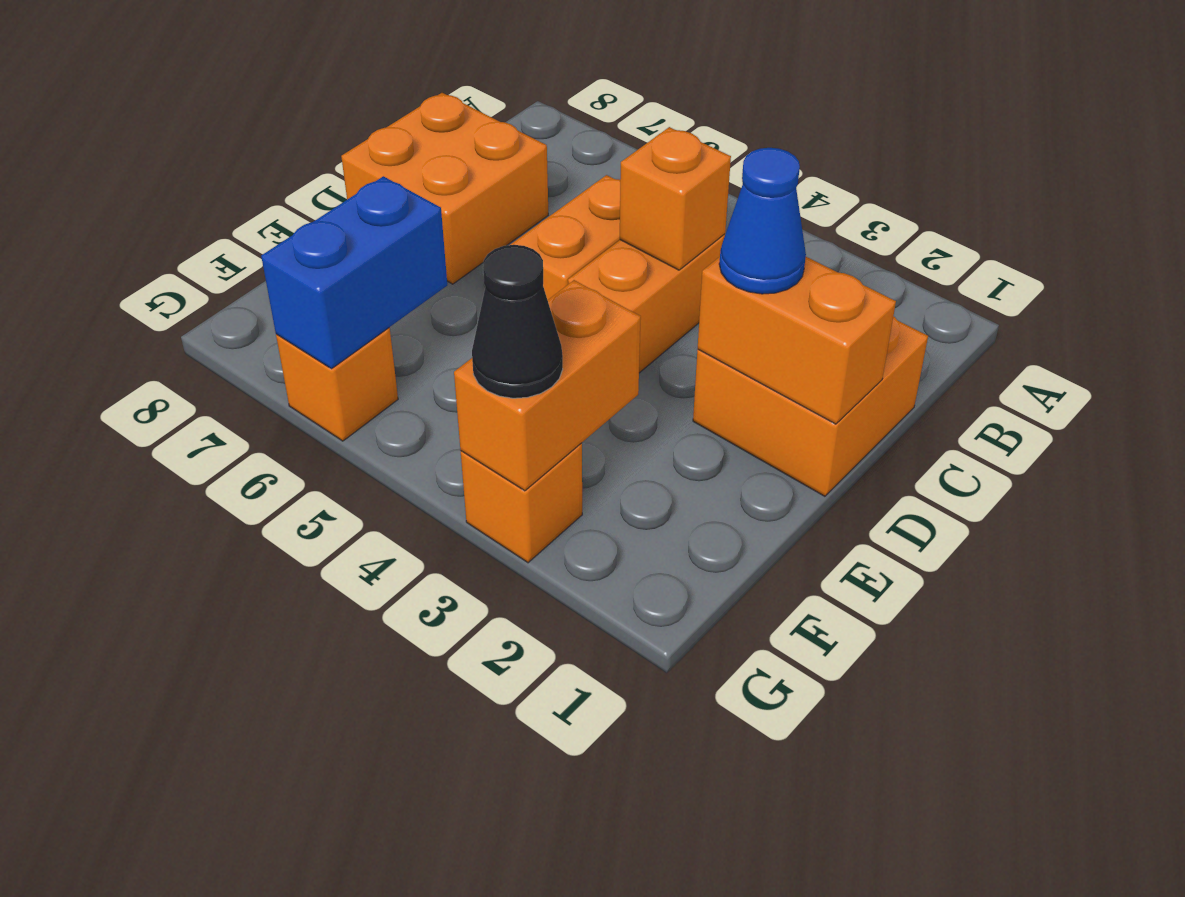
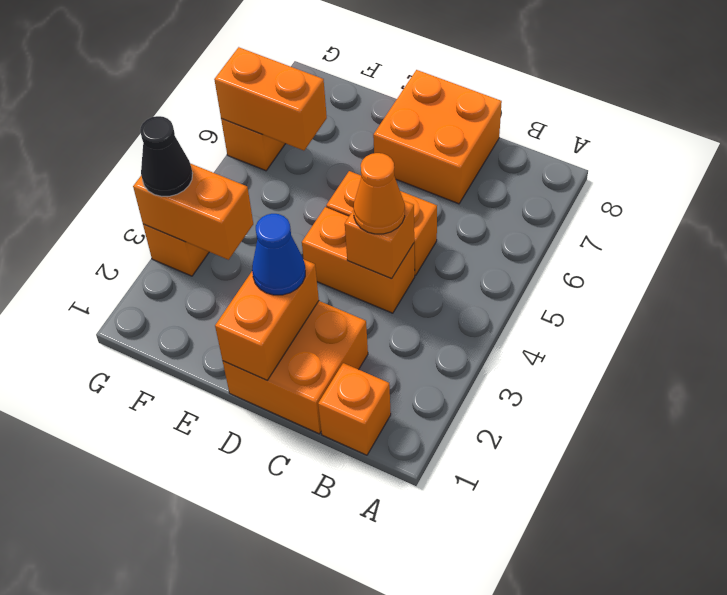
none -> orange brick B1 level 1
none -> orange cone C4 level 3
blue brick F6:G6 level 2 -> orange brick F6:G6 level 2

